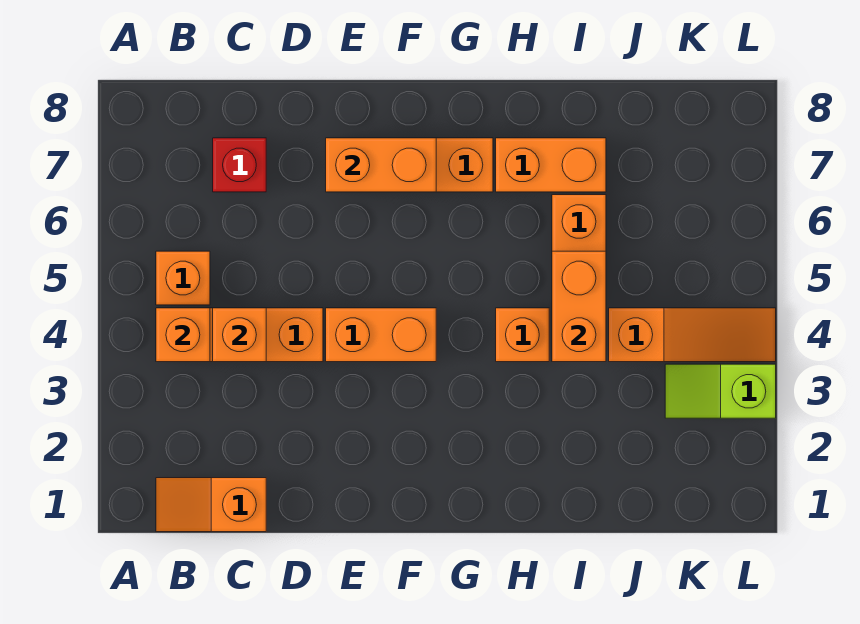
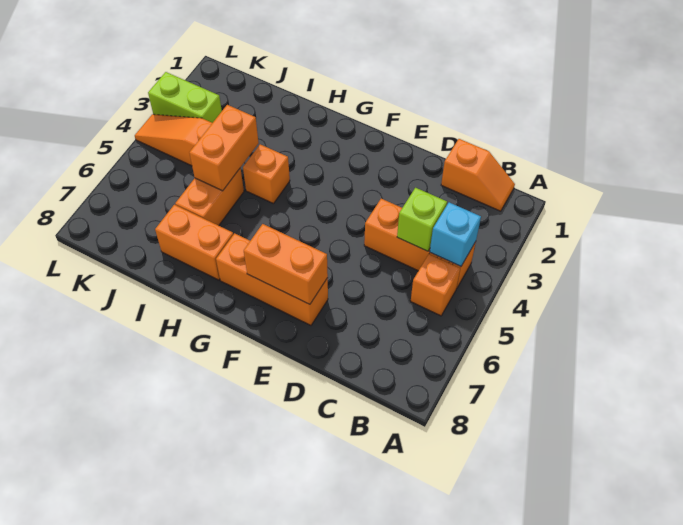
orange brick B4 level 2 -> cyan brick B4 level 2
orange brick C4 level 2 -> lime brick C4 level 2
red brick C7 level 1 -> none
orange brick E4:F4 level 1 -> none
lime slope K3:L3 level 1 top L -> lime brick K3:L3 level 1

